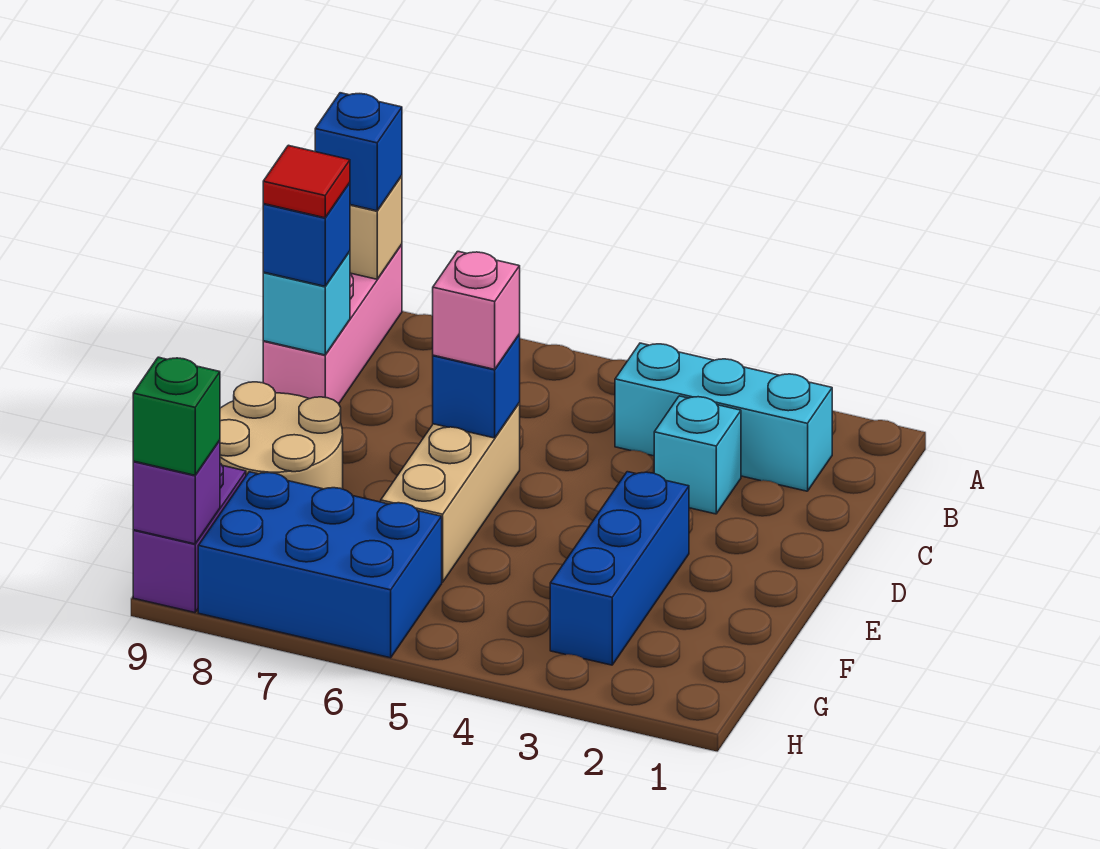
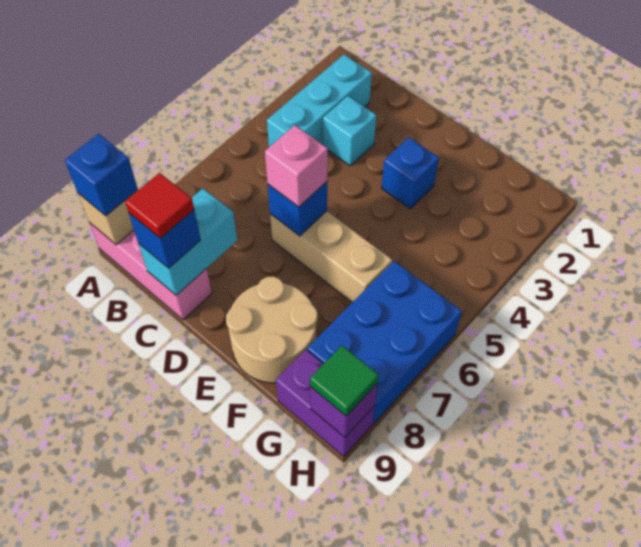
cyan brick C9 level 2 -> cyan brick C8:C9 level 2
blue brick E3:G3 level 1 -> blue brick E3 level 1
green brick H9 level 3 -> green tile H9 level 3

